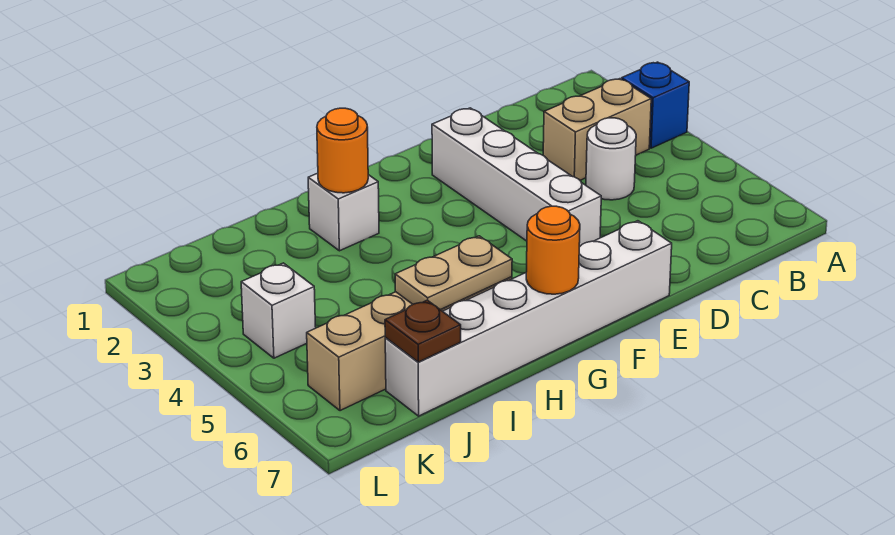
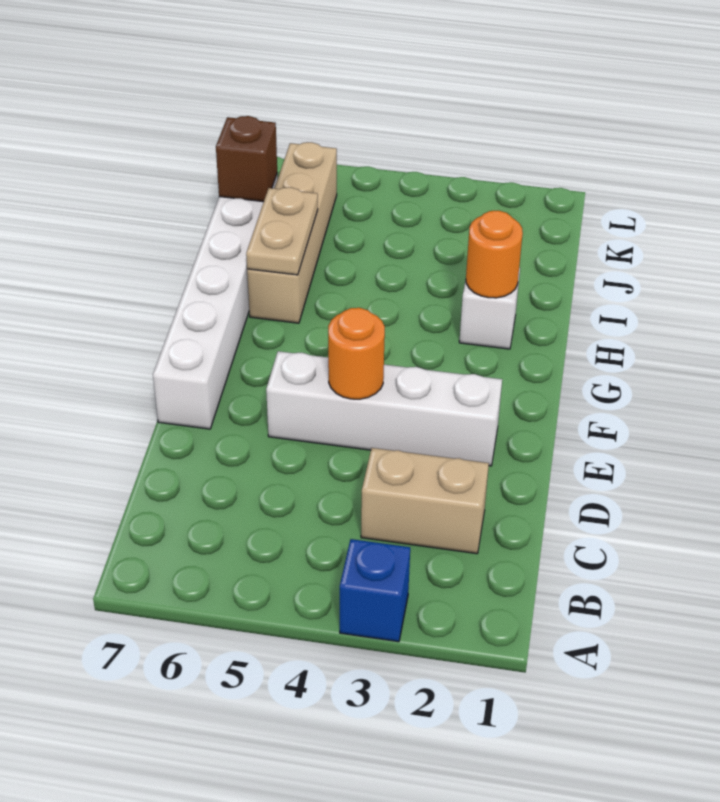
tan brick B3:C3 level 1 -> tan brick C2:C3 level 1
white round brick C4 level 1 -> none
orange round brick G7 level 2 -> orange round brick E4 level 2
brown plate J7 level 2 -> brown brick J7 level 2
white brick K4 level 1 -> none

